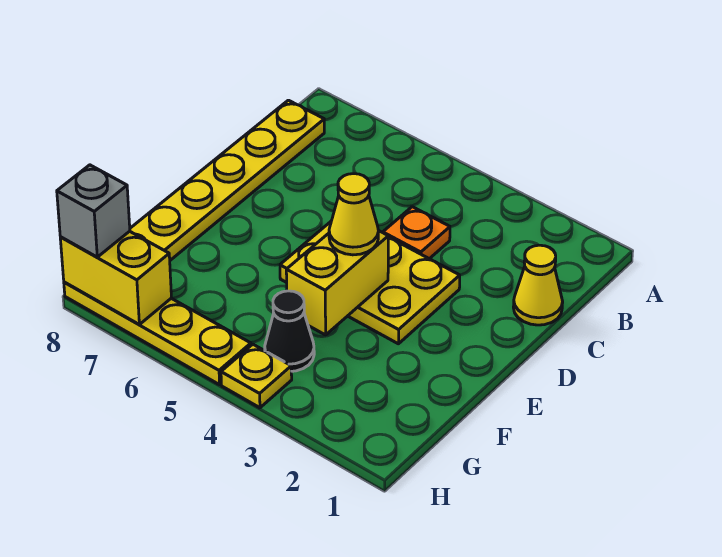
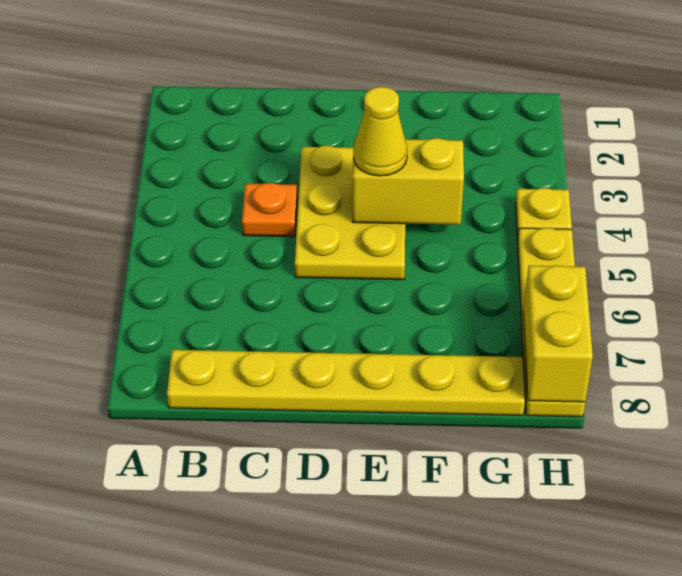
yellow cone C1 level 1 -> none
black cone G4 level 1 -> none
grey brick H8 level 3 -> none

